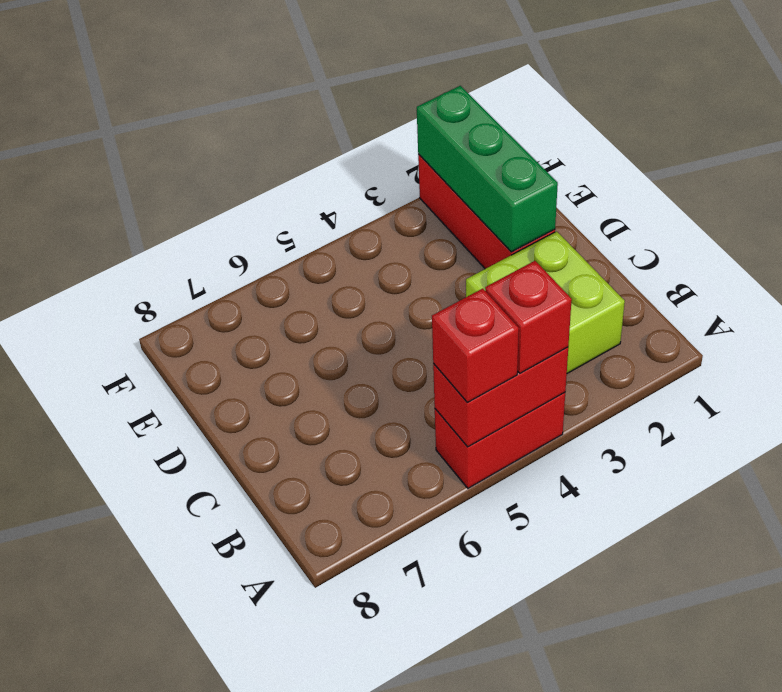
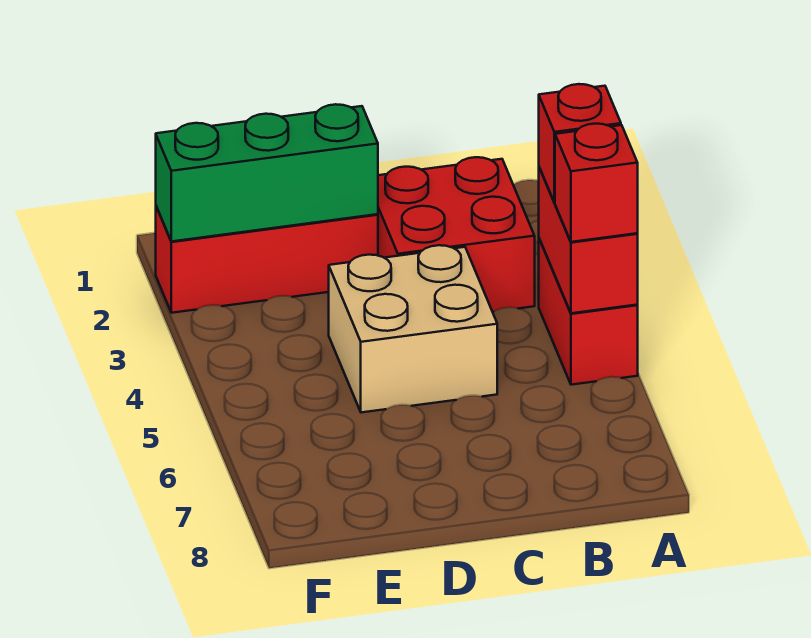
lime brick B2:C3 level 1 -> red brick B2:C3 level 1
none -> tan brick C4:D5 level 1

